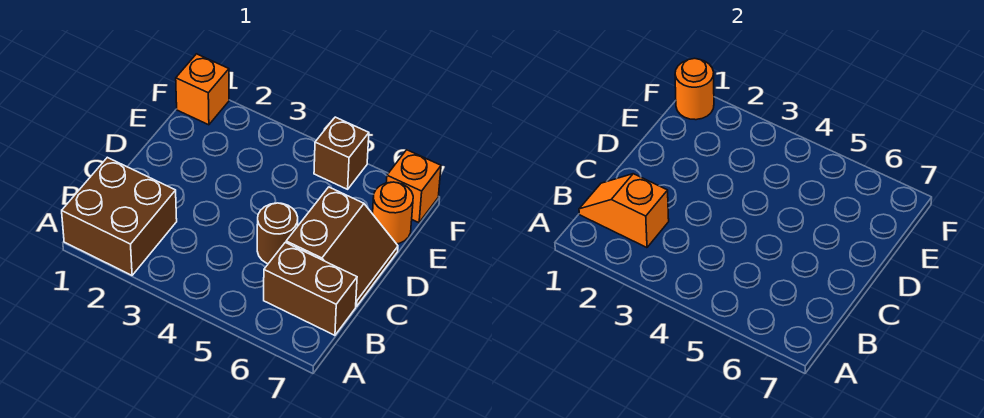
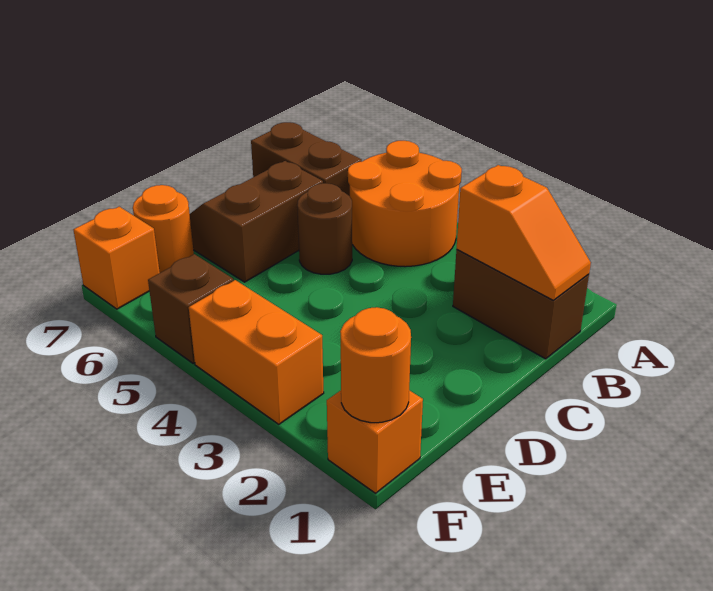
brown brick A1:B2 level 1 -> brown brick B1:B2 level 1
none -> orange round brick A4:B5 level 1
none -> orange brick F3:F4 level 1

